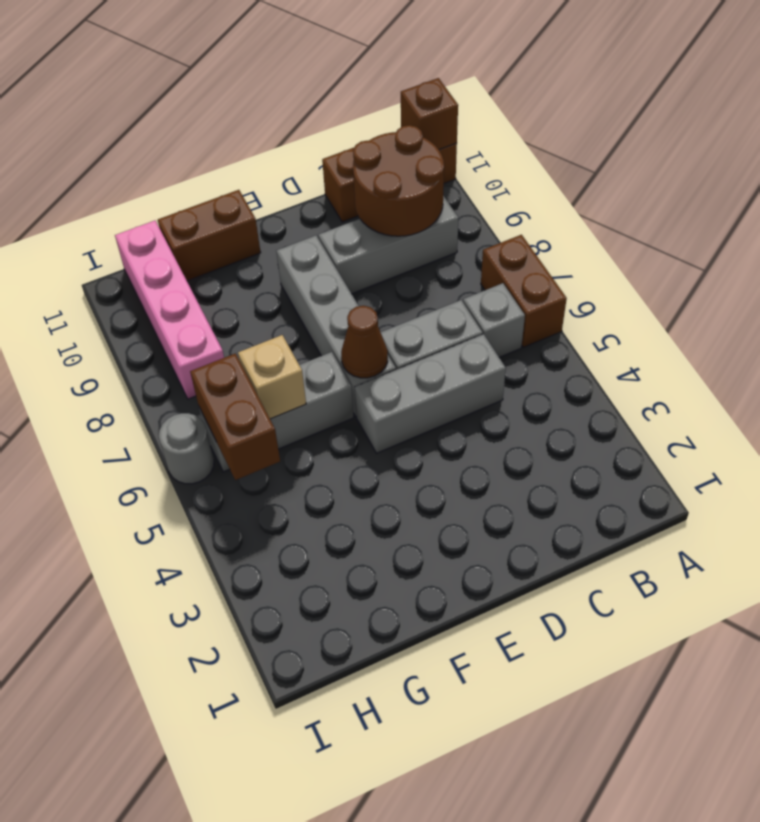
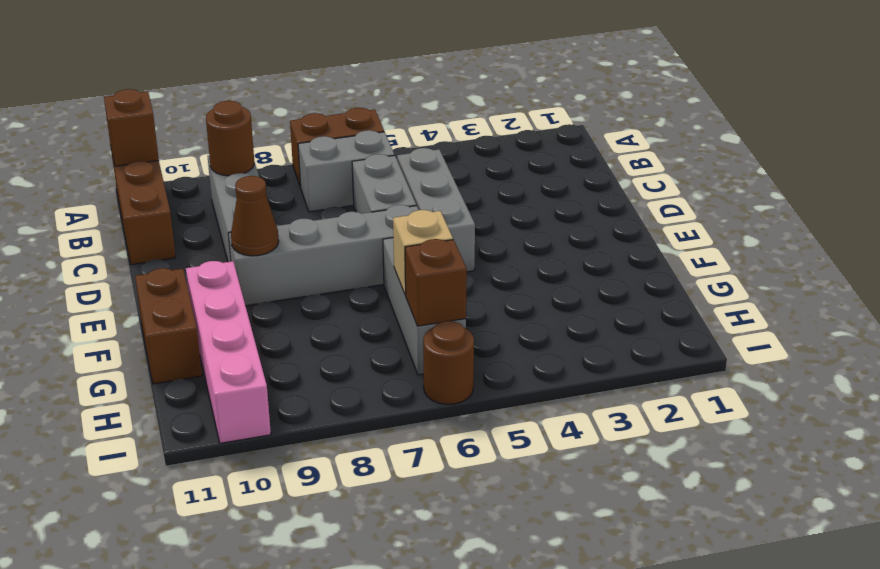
grey brick B6 level 1 -> grey brick B6:B7 level 1
brown round brick B9:C10 level 2 -> brown round brick B9 level 2
brown cone E6 level 2 -> brown cone E9 level 2
brown brick H5:H6 level 2 -> brown brick H6 level 2
pink brick H8:H11 level 1 -> pink brick F10:I10 level 1
grey round brick I6 level 1 -> brown round brick I6 level 1

